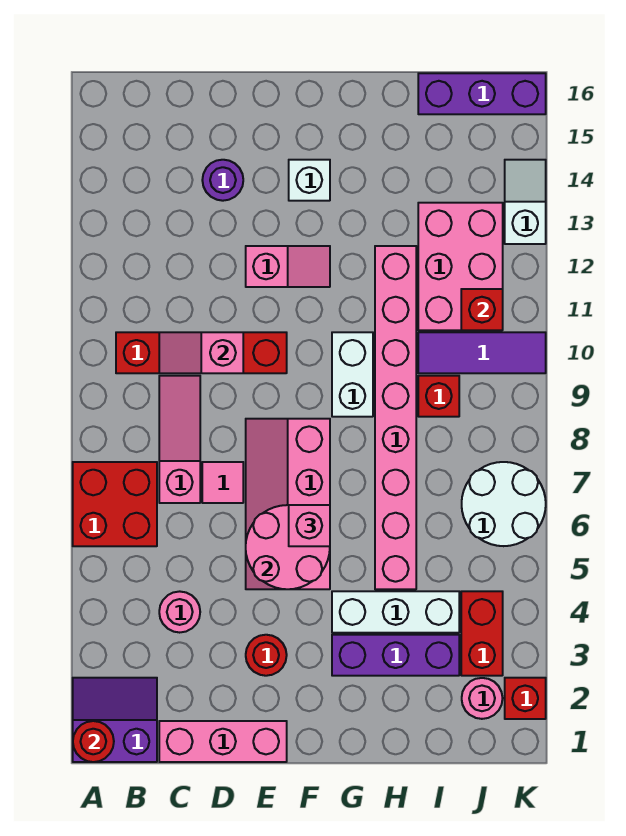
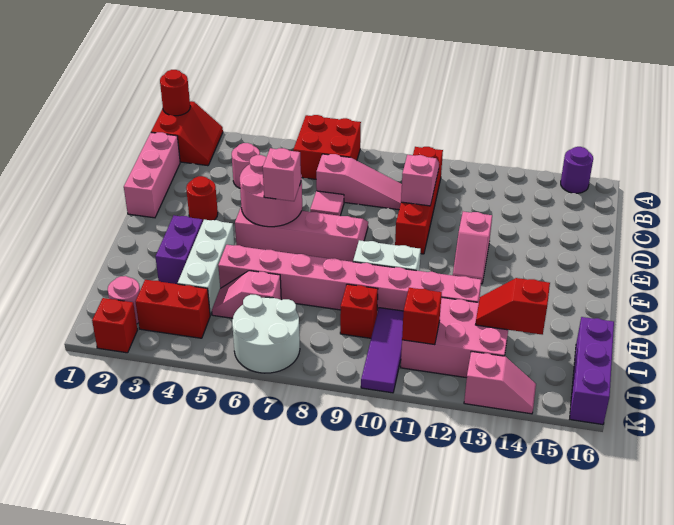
purple slope A1:B2 level 1 top 1 -> red slope A1:B2 level 1 top 1
purple round brick D14 level 1 -> purple round brick A15 level 1
white brick F14 level 1 -> none
purple brick G3:I3 level 1 -> purple brick G3:H3 level 1
none -> pink slope I5:I6 level 1 top 6
none -> red slope I13:I14 level 2 top 14
white slope K13:K14 level 1 top 13 -> pink slope K13:K14 level 1 top 13

